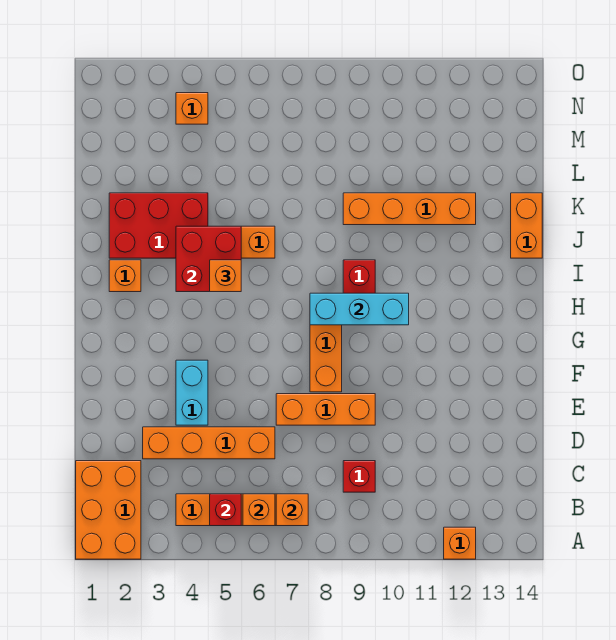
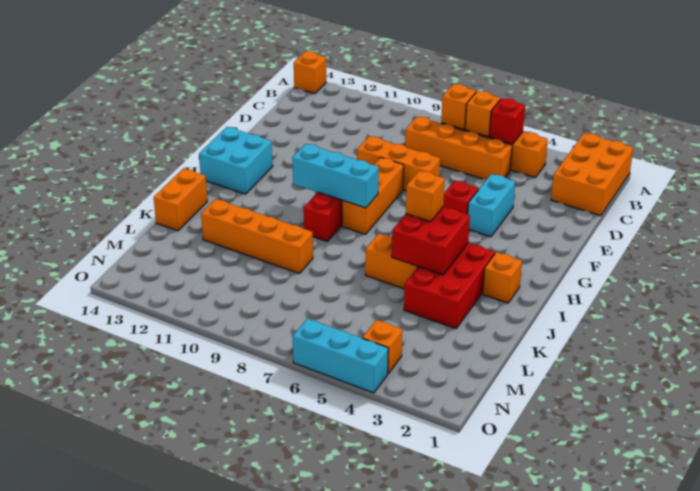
orange brick A12 level 1 -> orange brick A14 level 1
red brick C9 level 1 -> red brick F5 level 1
orange brick D3:D6 level 1 -> orange brick C5:C8 level 1
none -> cyan brick G13:H14 level 1
red brick J2:K4 level 1 -> red brick I3:K4 level 1
none -> cyan brick O4:O6 level 1

